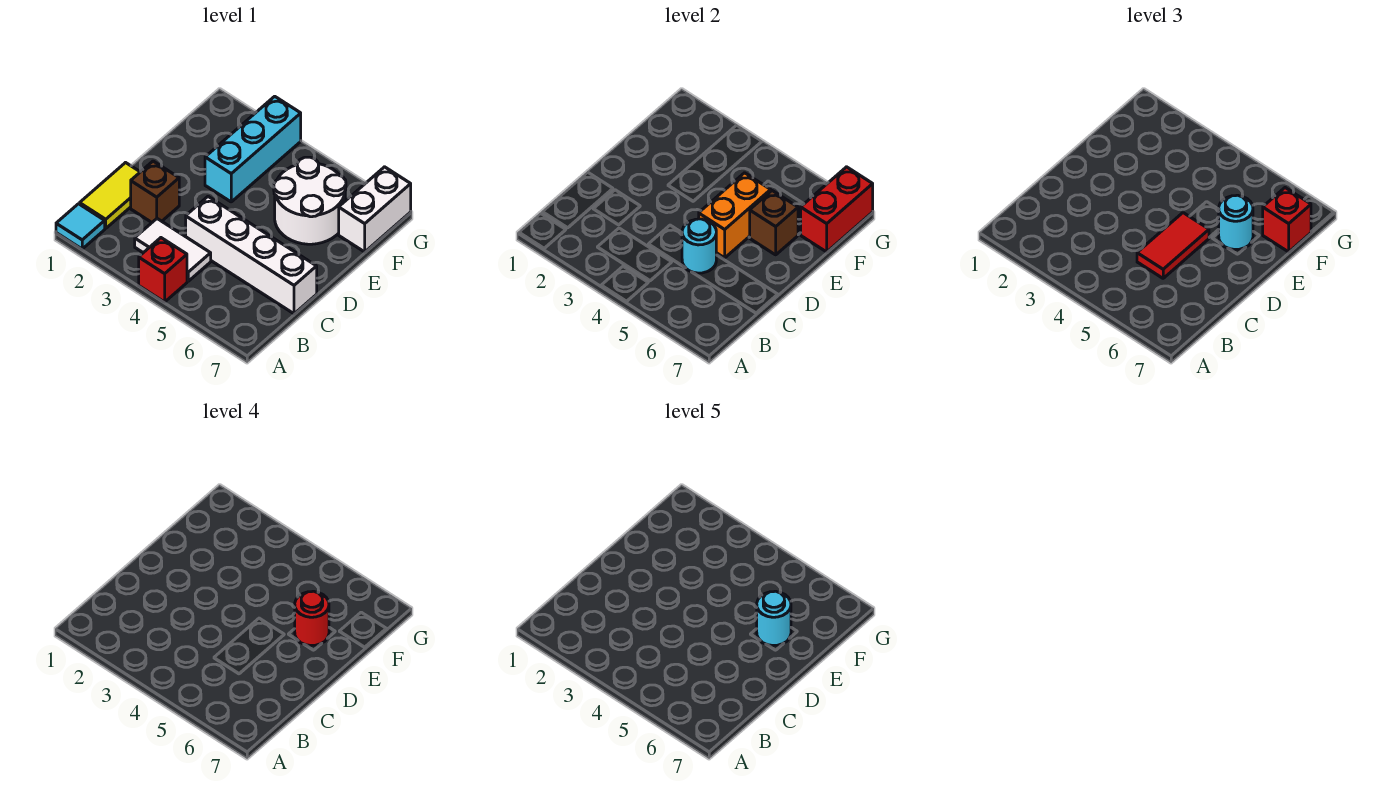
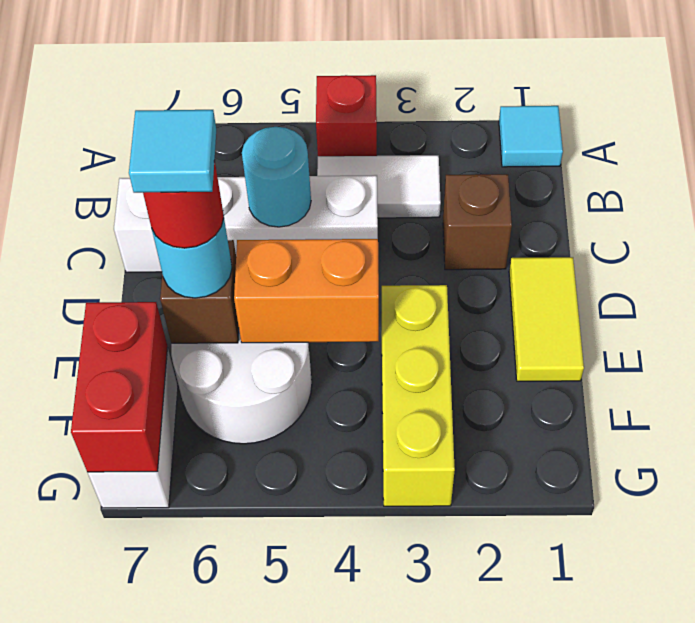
yellow tile B1:C1 level 1 -> yellow tile D1:E1 level 1
red tile C5:D5 level 3 -> none
orange brick D5:E5 level 2 -> orange brick E4:E5 level 2
cyan brick E3:G3 level 1 -> yellow brick E3:G3 level 1
cyan round brick E6 level 5 -> cyan tile E6 level 5
red brick F7 level 3 -> none

